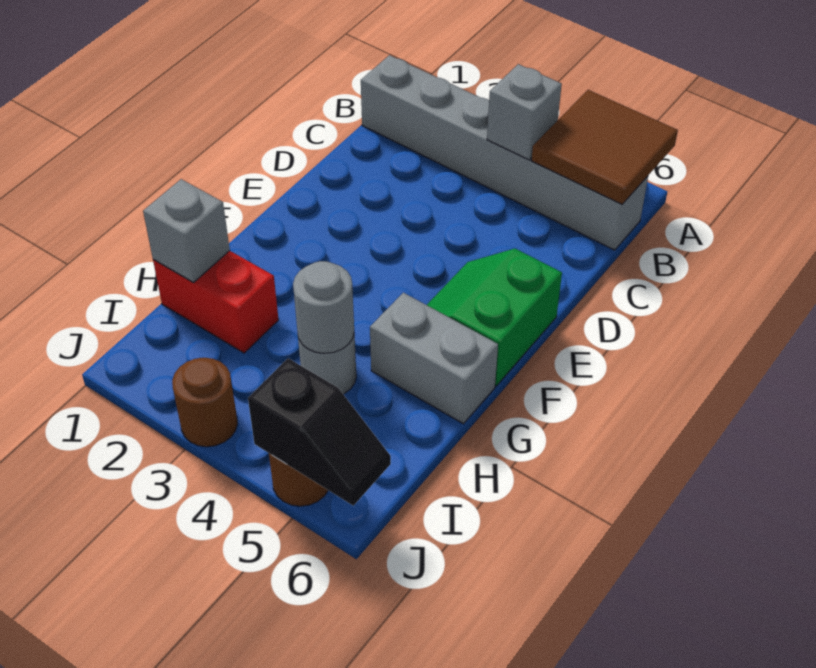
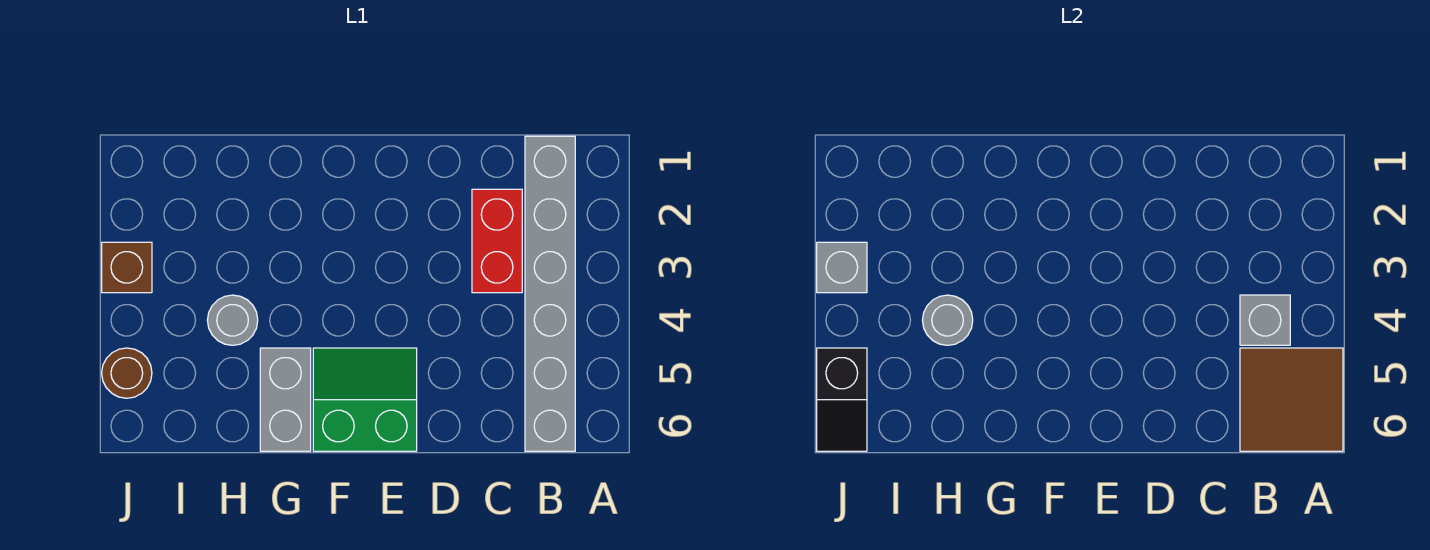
red brick H1:H2 level 1 -> red brick C2:C3 level 1
grey brick H1 level 2 -> grey brick J3 level 2
brown round brick J3 level 1 -> brown brick J3 level 1

